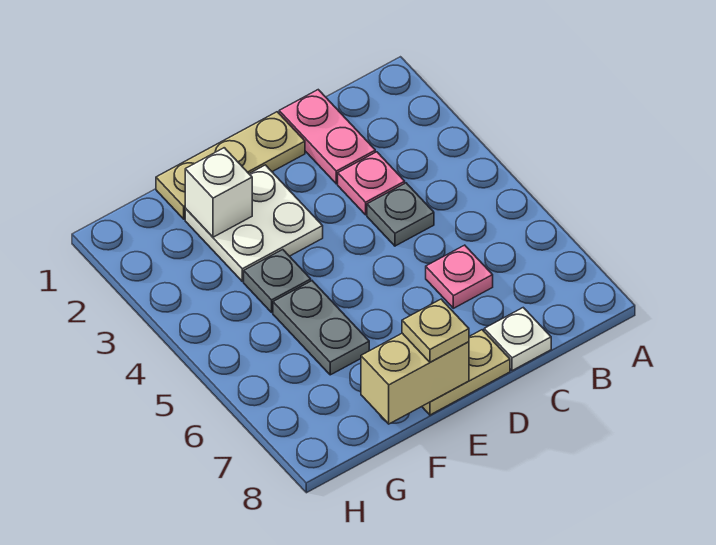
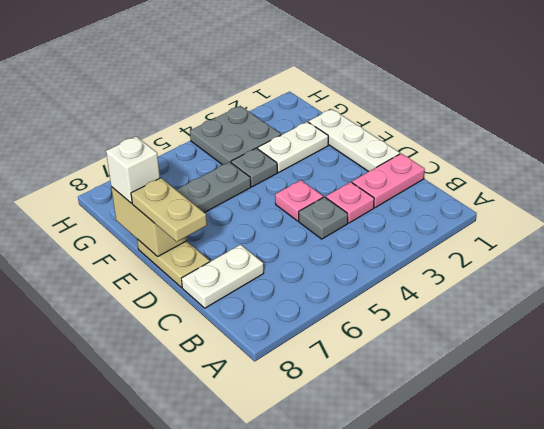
pink plate C6 level 1 -> pink plate D4 level 1
white plate C8 level 1 -> white plate C7:C8 level 1
tan plate D1:F1 level 1 -> white plate D1:F1 level 1
white plate E2:F3 level 1 -> white plate F2:F3 level 1
tan plate E8 level 3 -> tan plate D8:E8 level 3
white brick F2 level 2 -> white brick F8 level 3
none -> grey plate G3:H4 level 1

